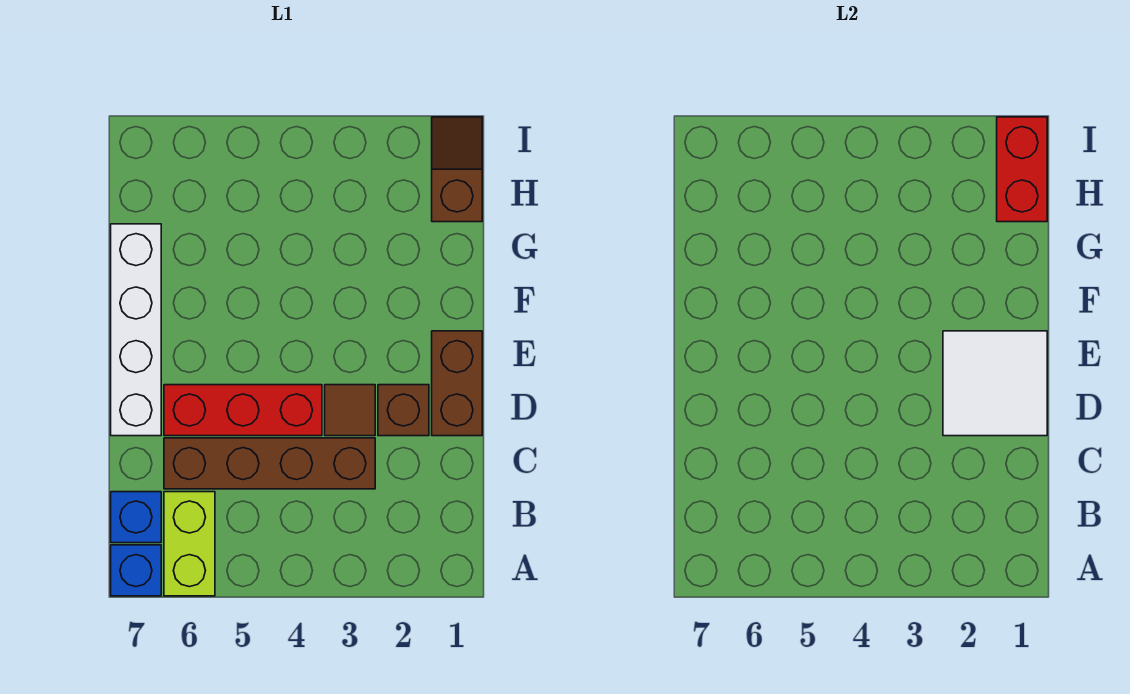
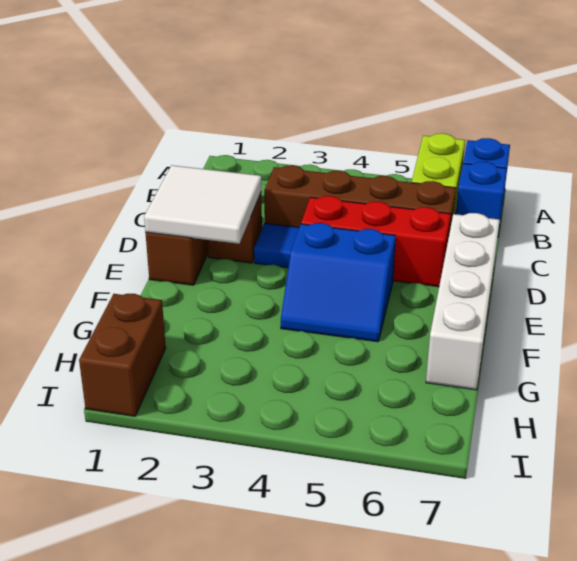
brown tile D3 level 1 -> blue tile D3 level 1
none -> blue slope E4:F5 level 1 top E
brown slope H1:I1 level 1 top H -> brown brick H1:I1 level 1
red brick H1:I1 level 2 -> none

